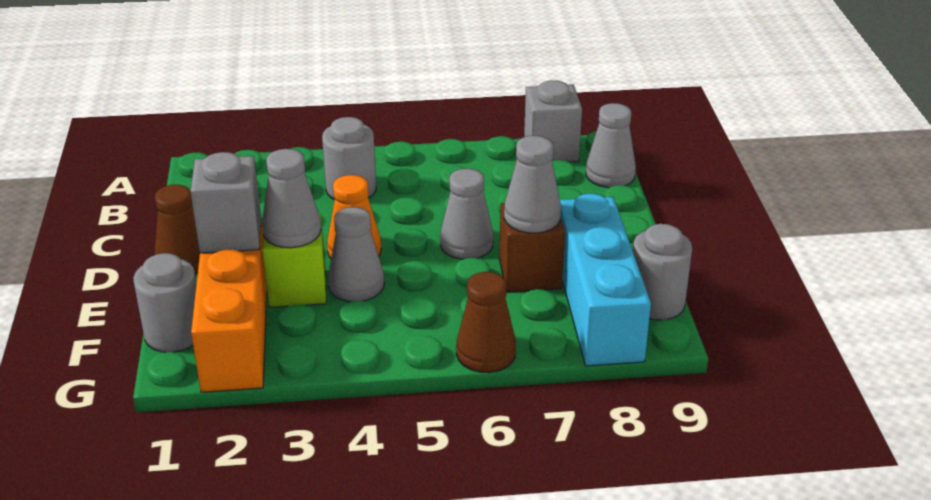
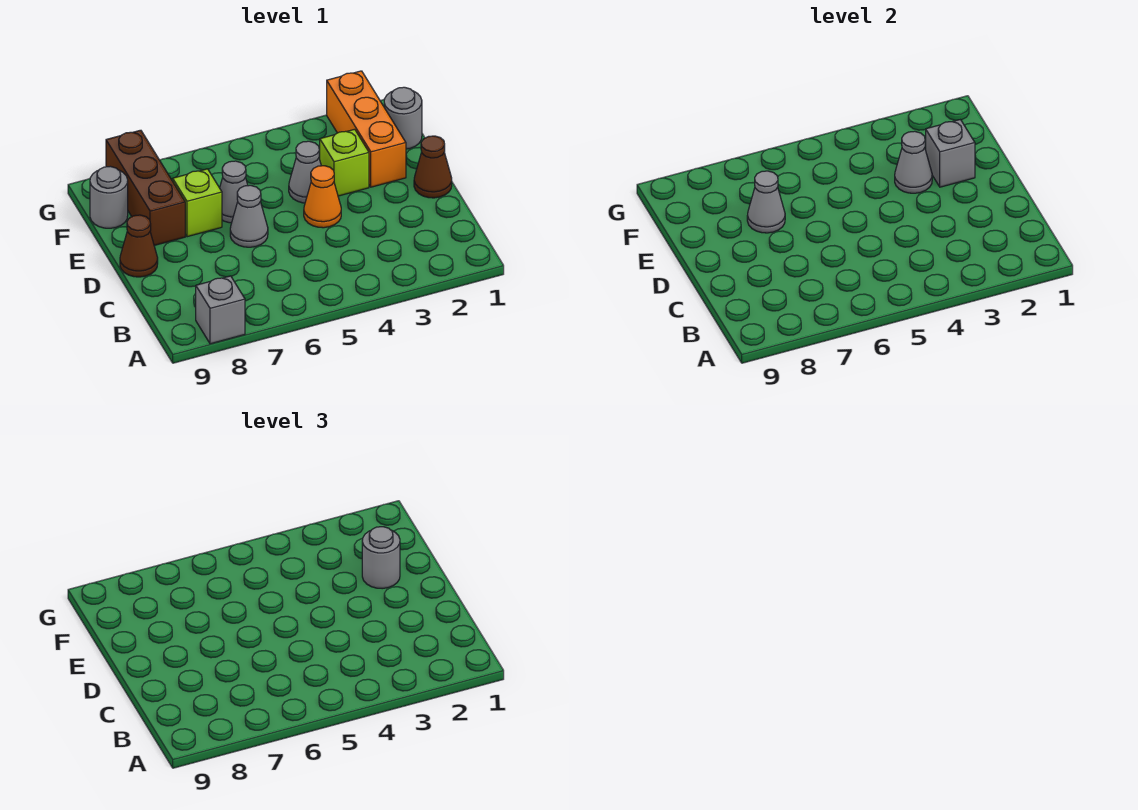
grey round brick B4 level 1 -> grey round brick E2 level 3
grey cone B9 level 1 -> grey cone E6 level 1
brown brick E7 level 1 -> lime brick E7 level 1
cyan brick E8:G8 level 1 -> brown brick E8:G8 level 1
brown cone G6 level 1 -> brown cone D9 level 1

